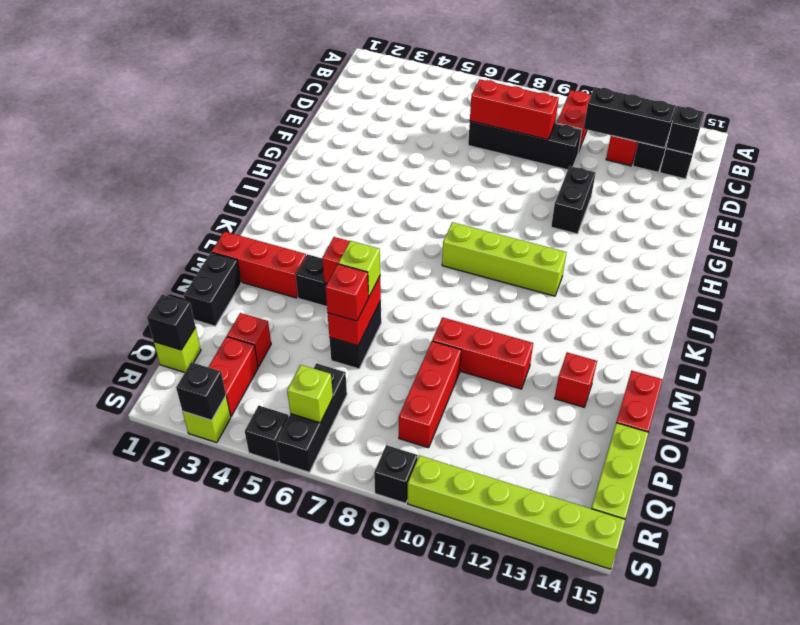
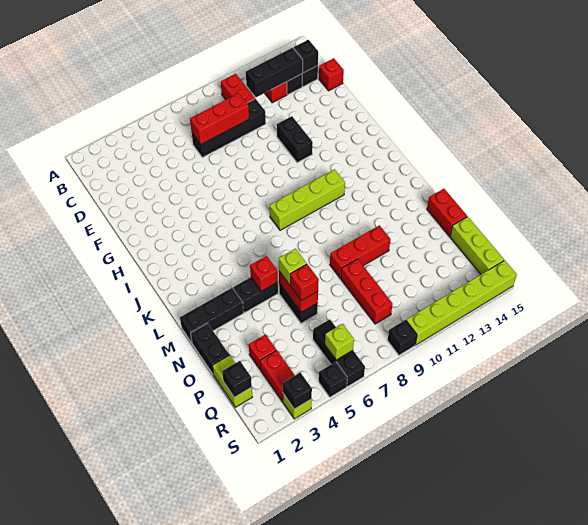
red brick M1:M3 level 1 -> black brick M1:M3 level 1
red brick N13 level 1 -> red brick D15 level 1
lime brick Q1 level 1 -> lime brick P1:Q1 level 1

